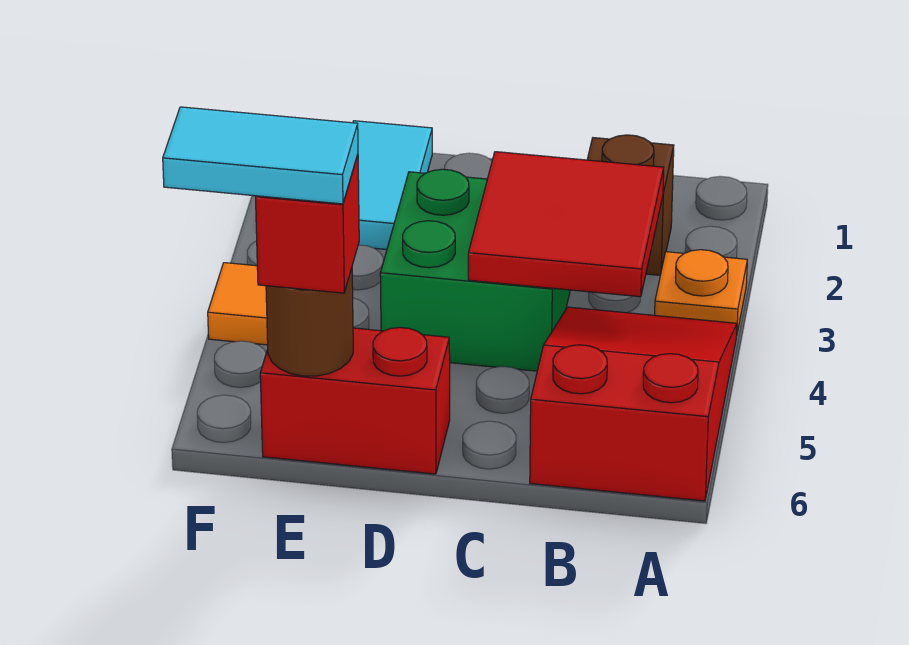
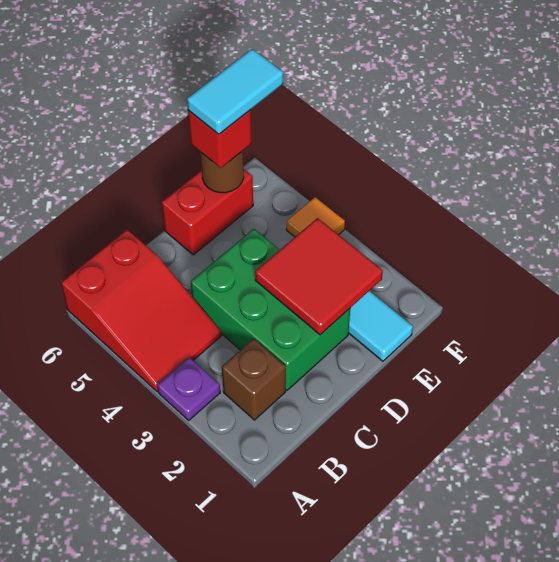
orange plate A3 level 1 -> purple plate A3 level 1
red tile B3:C4 level 2 -> red tile D2:E3 level 2
green brick C3:D4 level 1 -> green brick C2:D4 level 1

